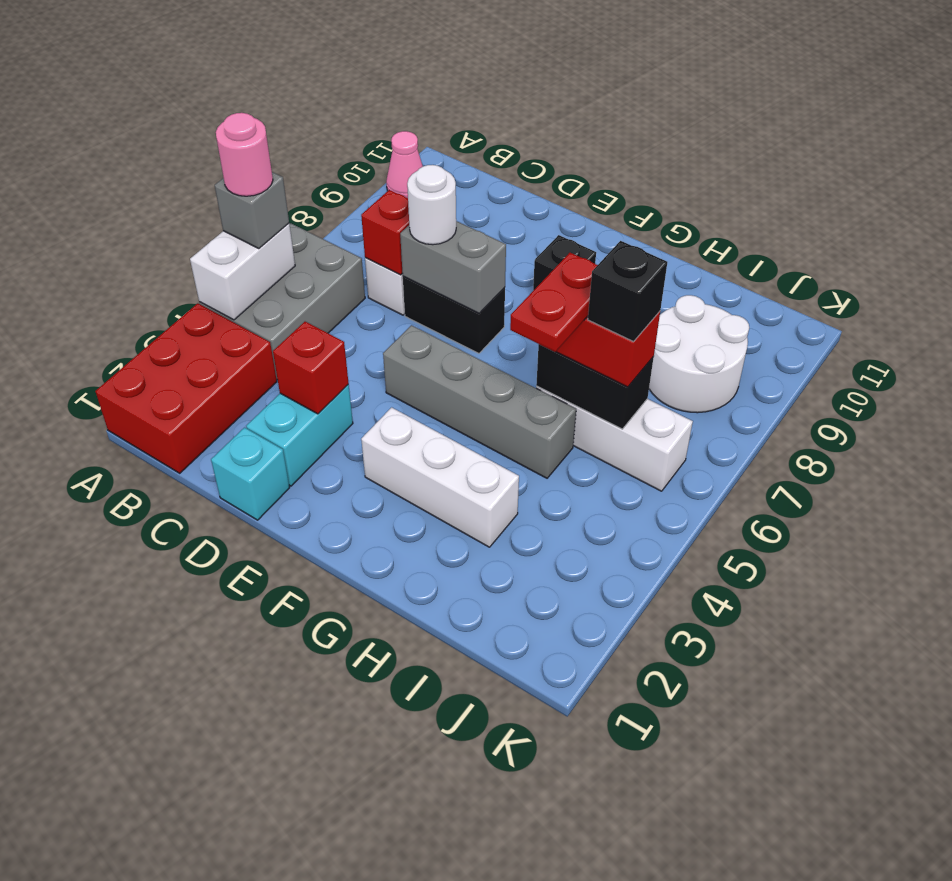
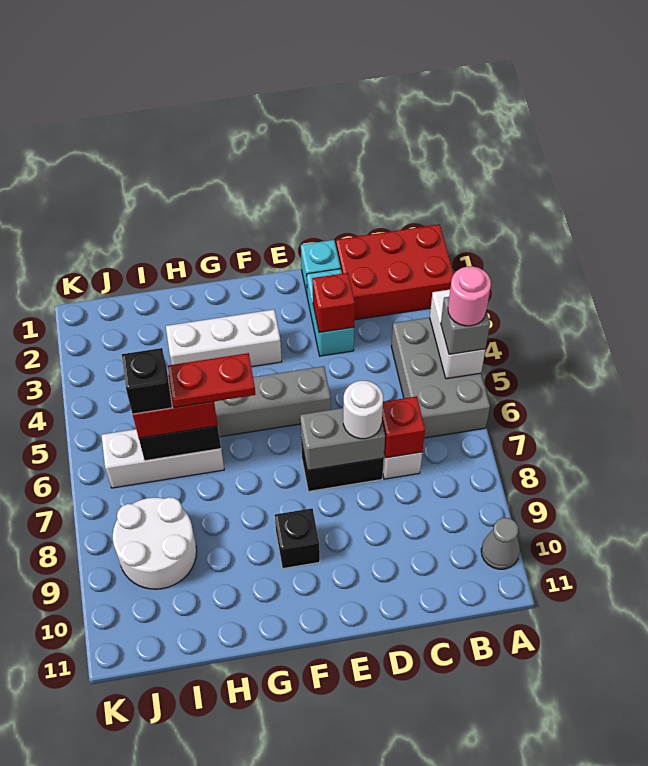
red brick A1:B3 level 1 -> red brick A1:C2 level 1
pink cone A10 level 1 -> grey cone A10 level 1
red plate H5:H6 level 4 -> red plate G6:H6 level 4

